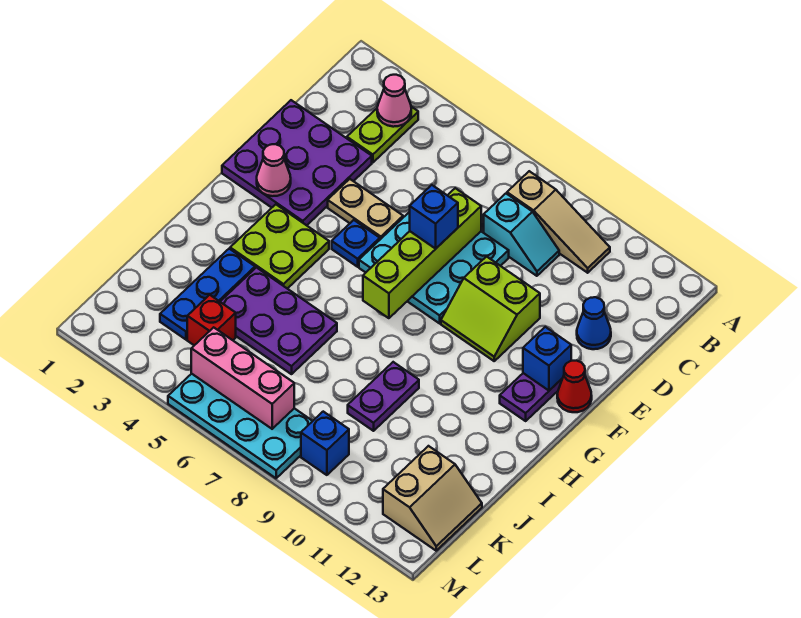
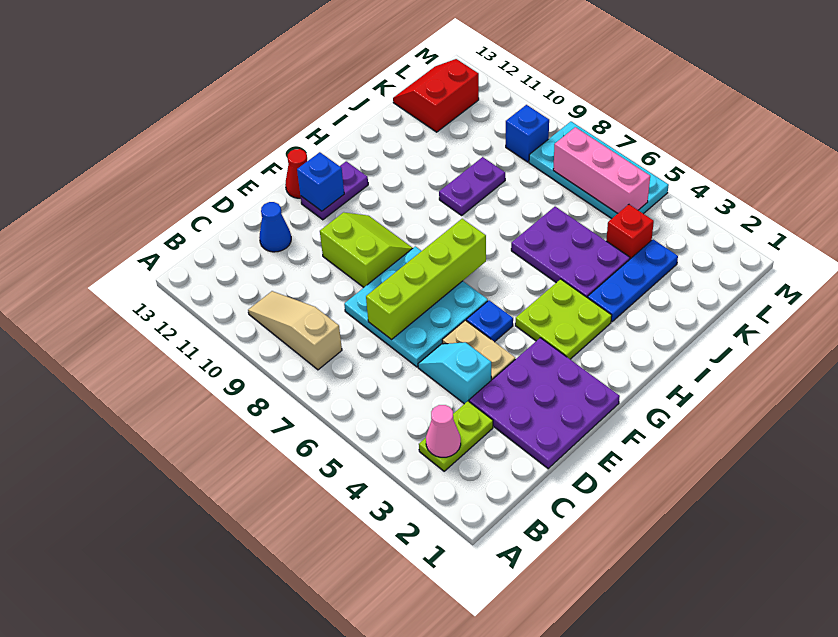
cyan slope C8:C9 level 1 top 8 -> cyan slope D4:D5 level 1 top 4
blue brick E7 level 3 -> none
pink cone F2 level 2 -> none
tan slope K12:L13 level 1 top 12 -> red slope K12:L13 level 1 top 12

